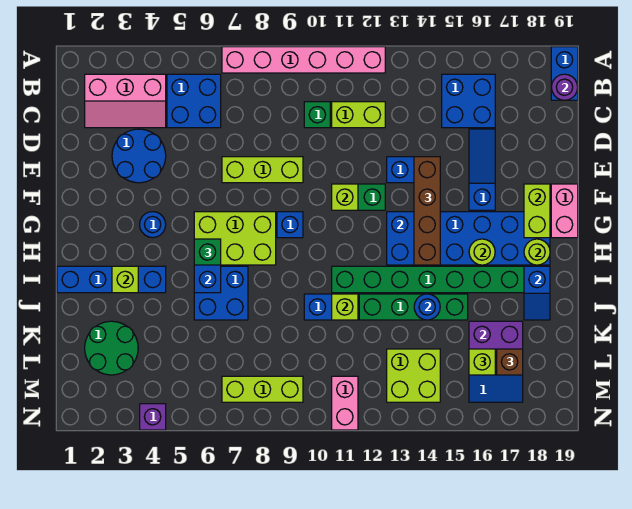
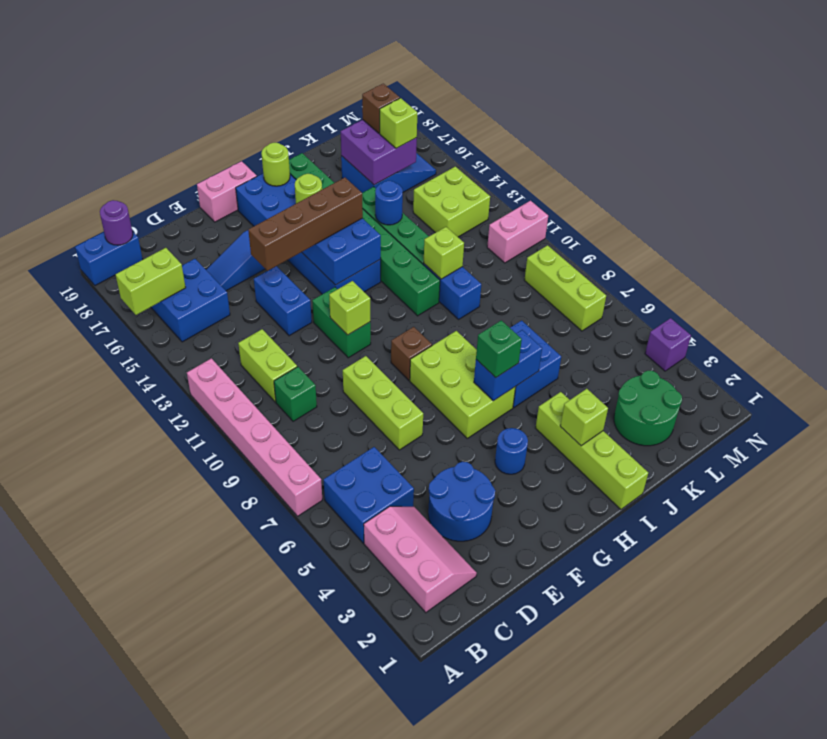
lime brick F18:G18 level 2 -> lime brick A16:B16 level 2
blue brick G9 level 1 -> brown brick G9 level 1
blue brick I1:I4 level 1 -> lime brick I1:I4 level 1
blue slope I18:J18 level 2 top I -> none

